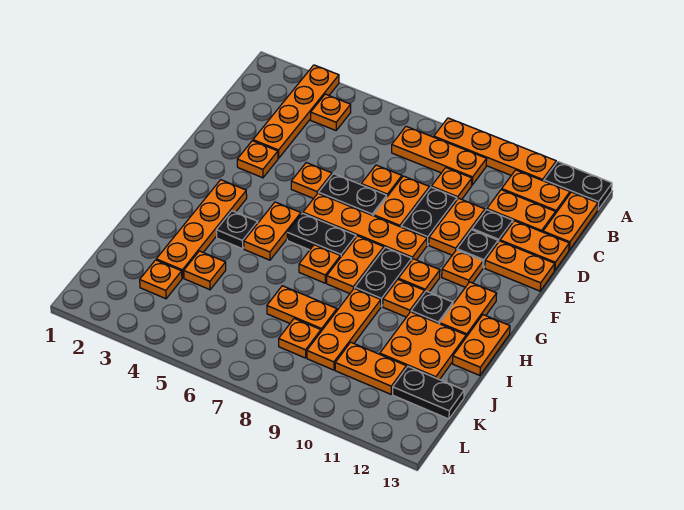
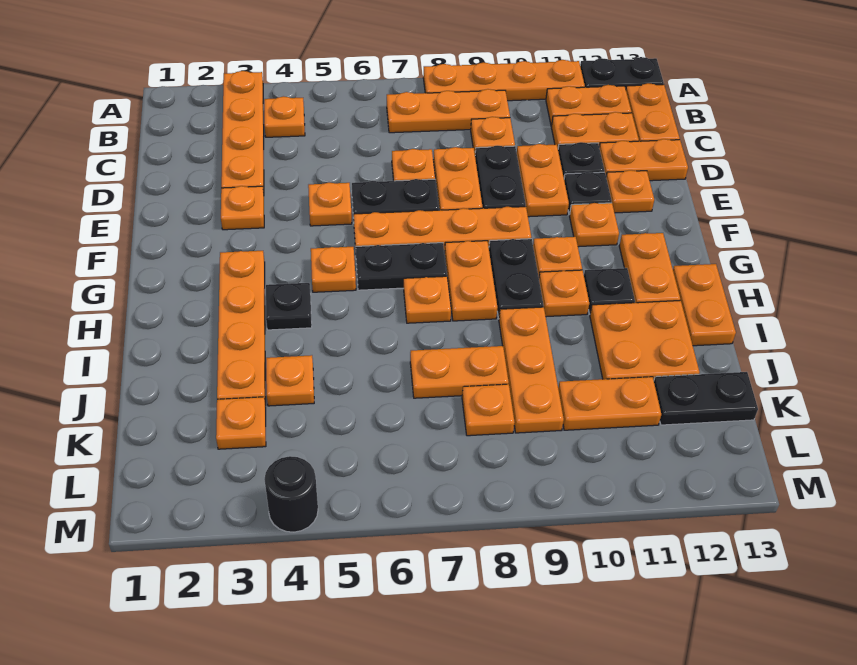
orange plate E12:E13 level 1 -> orange plate E12 level 1
orange plate G5:H5 level 1 -> orange plate G5 level 1
none -> black round brick M4 level 1

